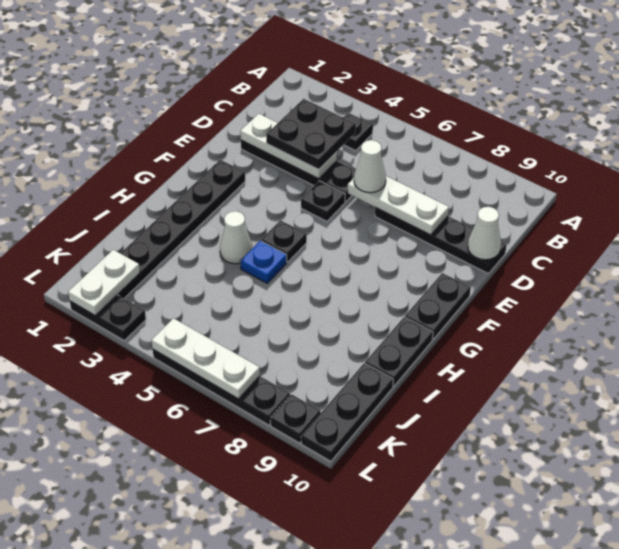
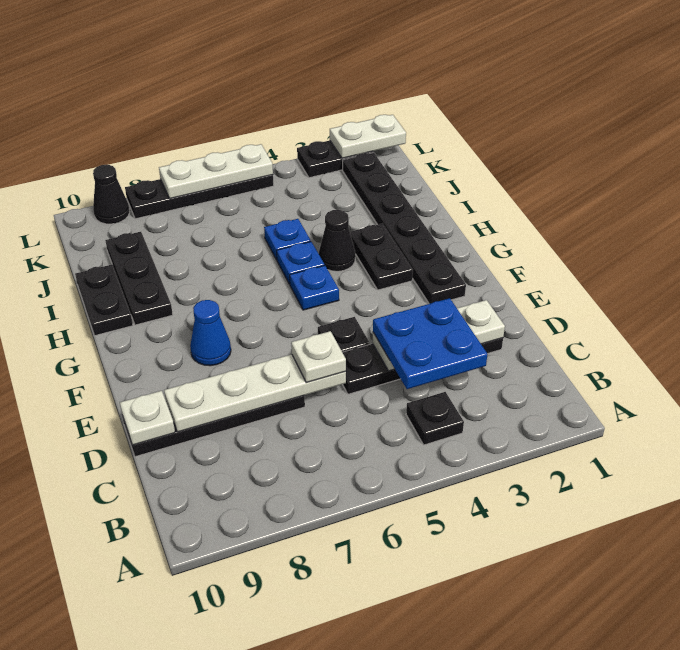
black plate C3:D4 level 3 -> blue plate C3:D4 level 3
white plate D6:D8 level 2 -> white plate D6:D9 level 2
white cone D6 level 3 -> white plate D6 level 3
white cone D10 level 2 -> white plate D10 level 2
none -> blue cone F8 level 1
black plate F10:G10 level 1 -> black plate G3:H3 level 1
black plate G5 level 1 -> blue plate G5 level 1
white cone H4 level 1 -> black cone H4 level 1
none -> blue plate I5 level 1
black plate J10:L10 level 1 -> black plate H9:J9 level 1
white plate K2:L2 level 2 -> white plate L1:L2 level 2
black plate L9 level 1 -> black cone L9 level 1

